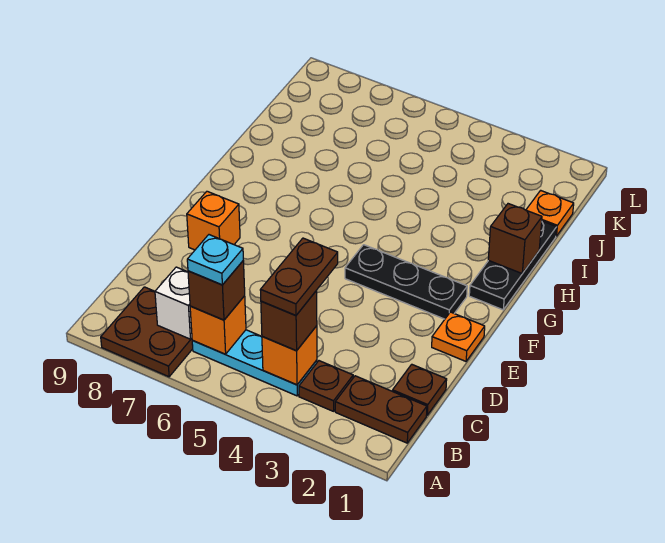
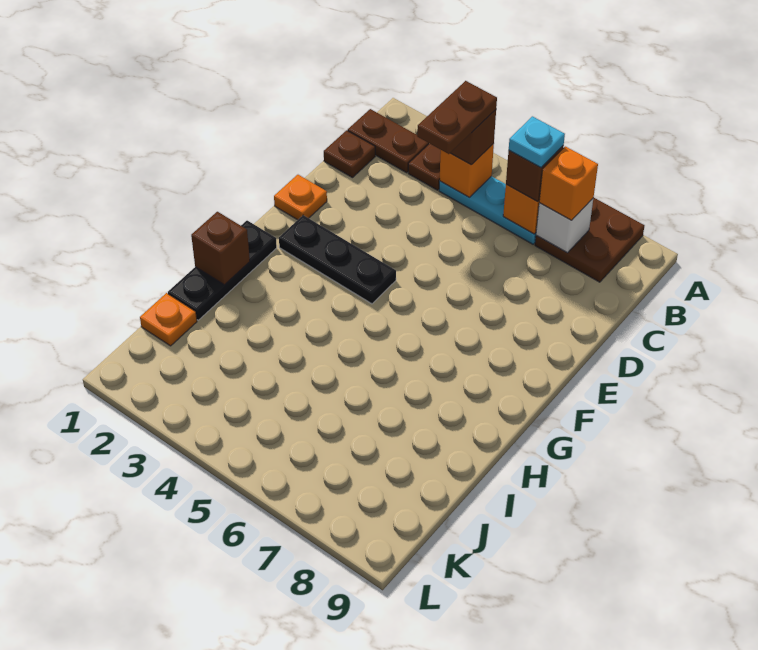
orange brick E8 level 1 -> orange brick B7 level 3

